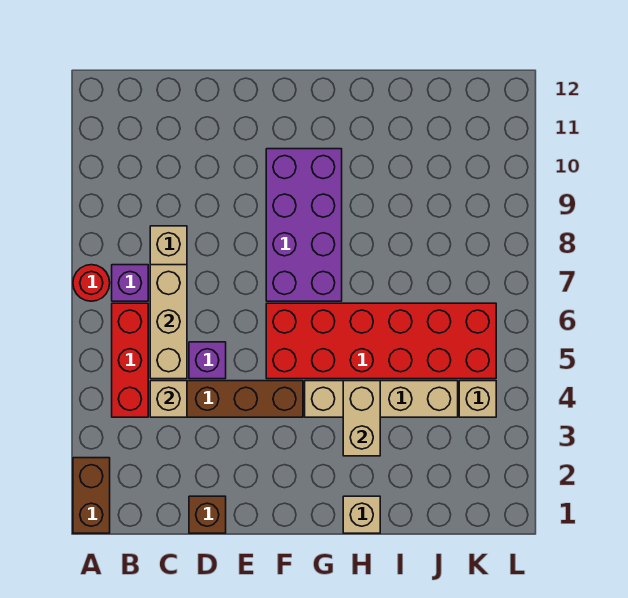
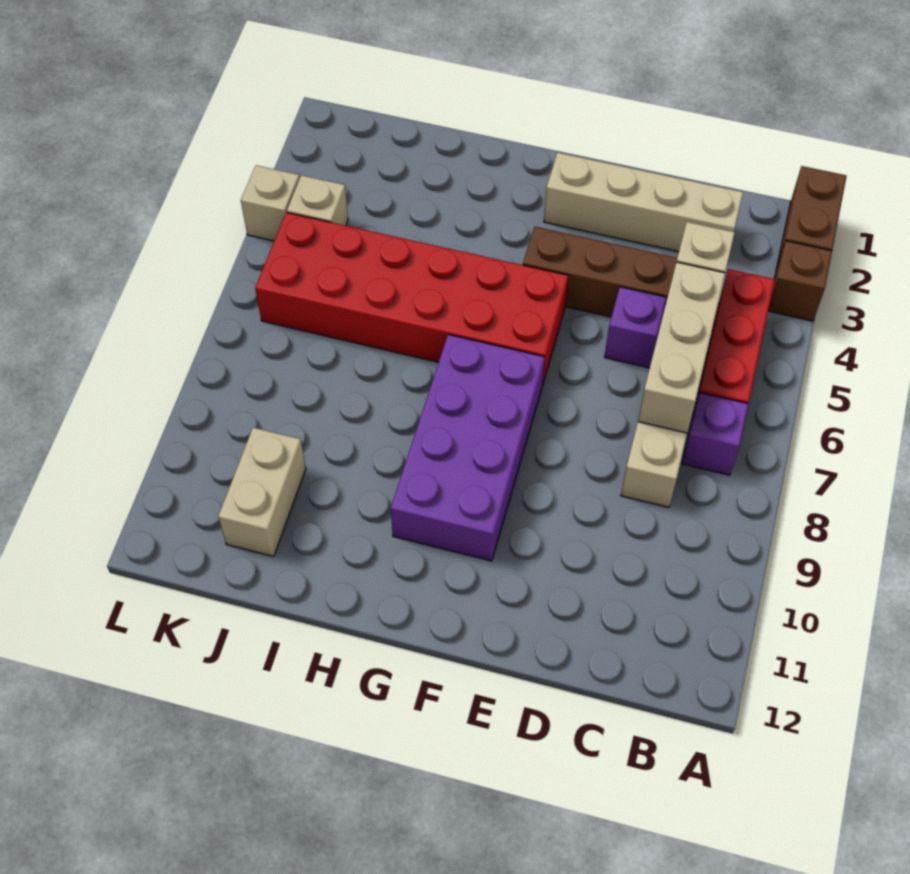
red round brick A7 level 1 -> none
brown brick D1 level 1 -> brown brick A3 level 1
tan brick G4:J4 level 1 -> tan brick C2:F2 level 1
tan brick H1 level 1 -> tan brick L4 level 1
tan brick H3:H4 level 2 -> tan brick J10:J11 level 1

